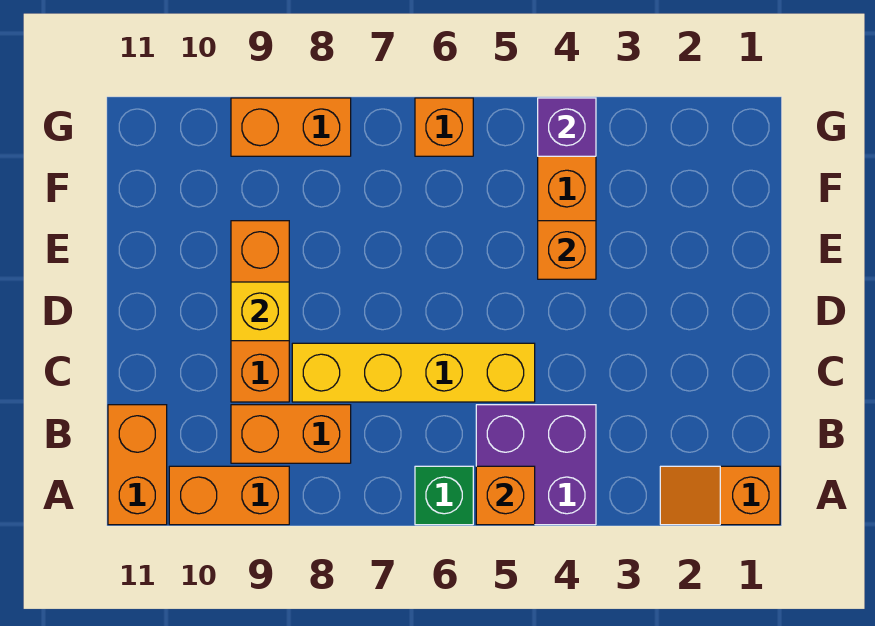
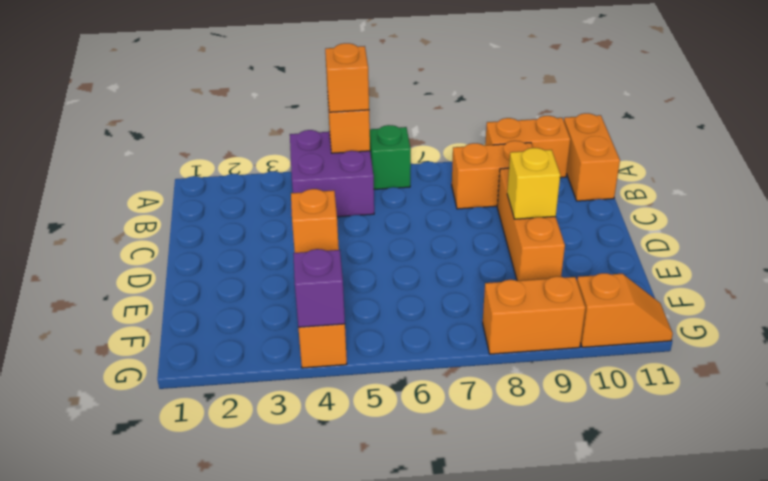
orange slope A1:A2 level 1 top 1 -> orange slope G10:G11 level 1 top 10
yellow brick C5:C8 level 1 -> none
orange brick G6 level 1 -> orange brick A5 level 3

